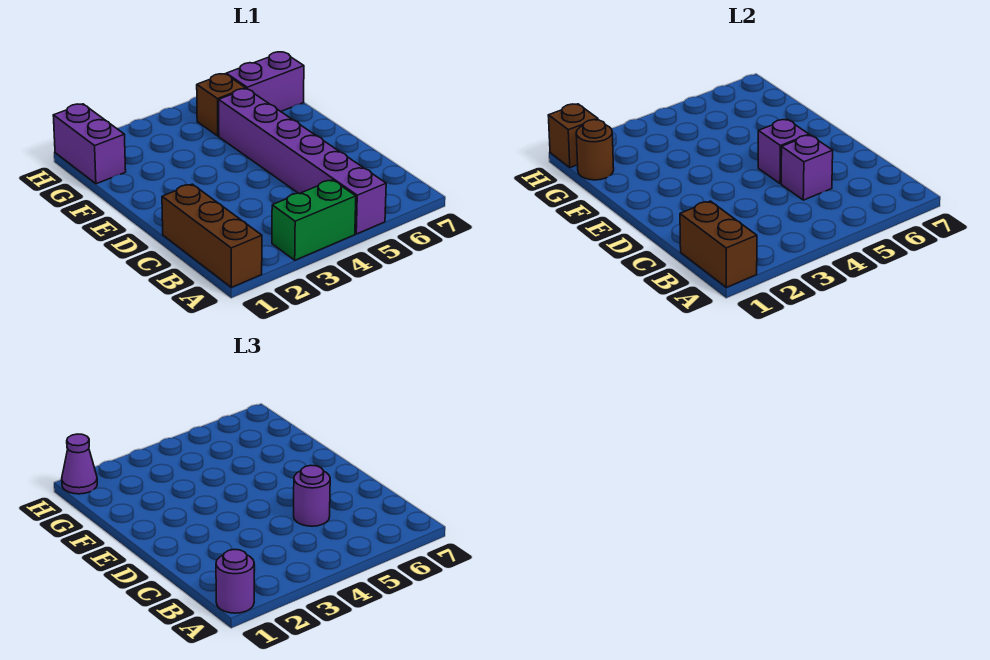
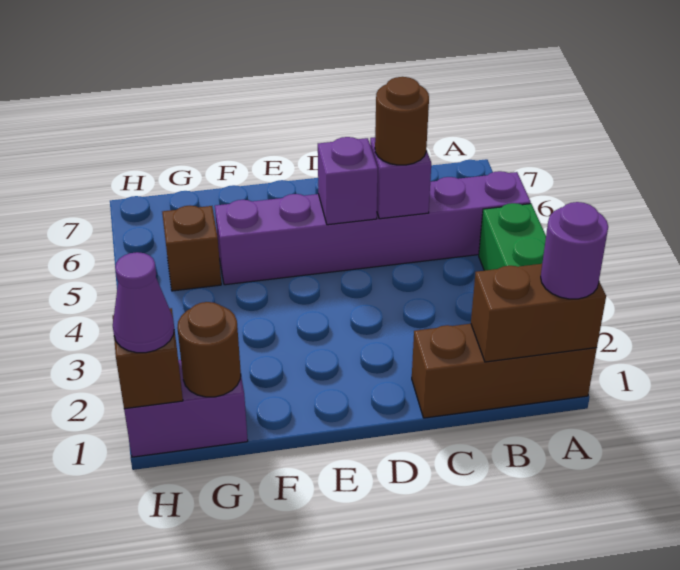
purple round brick C5 level 3 -> brown round brick C5 level 3
purple brick G6:G7 level 1 -> none

